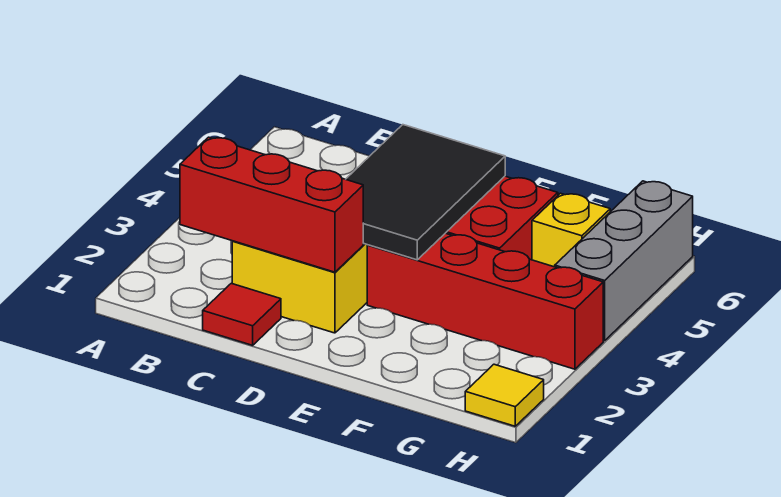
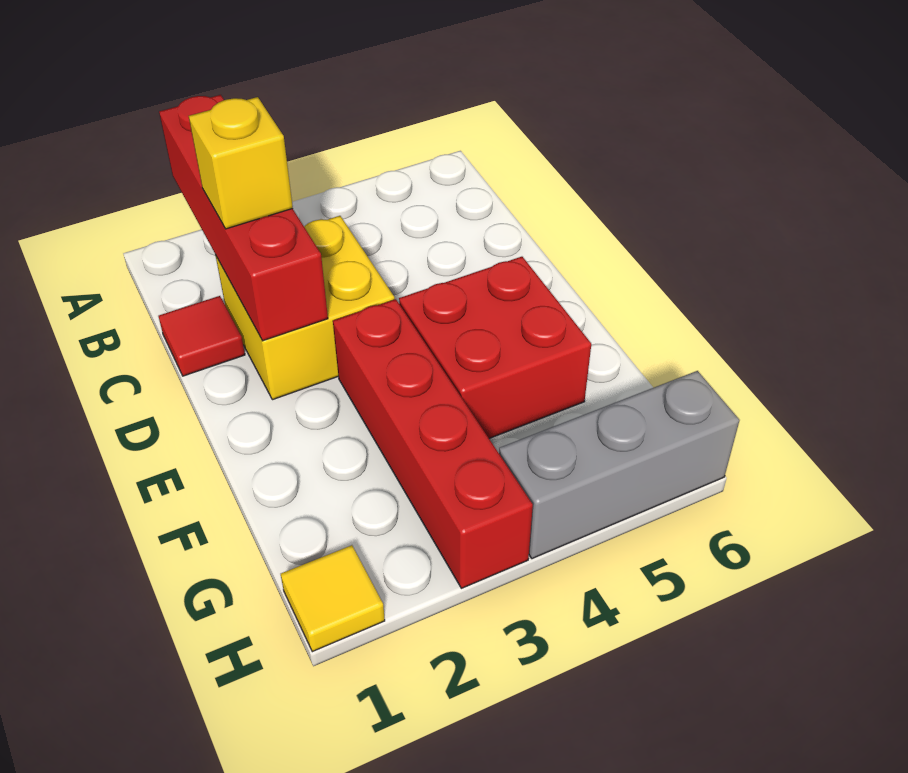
red brick B2:D2 level 2 -> red brick A2:D2 level 2
black tile D3:E5 level 2 -> none
yellow brick G5 level 1 -> yellow brick C2 level 3

